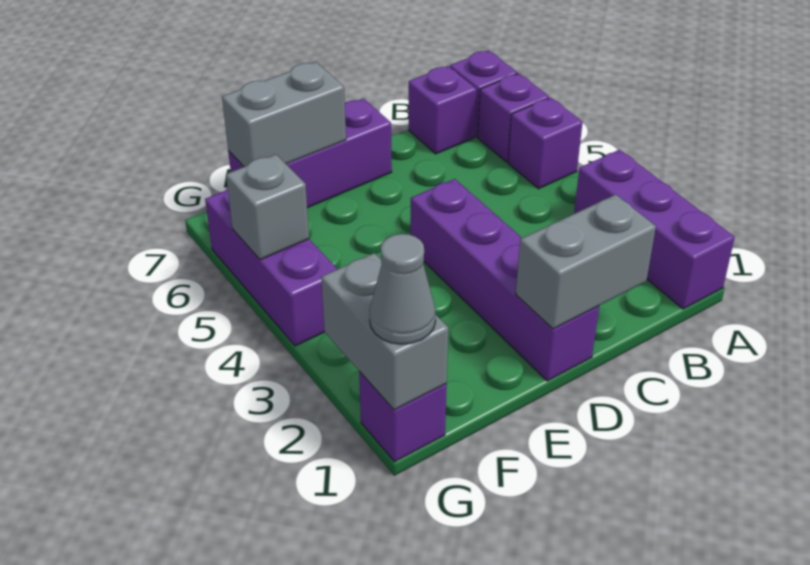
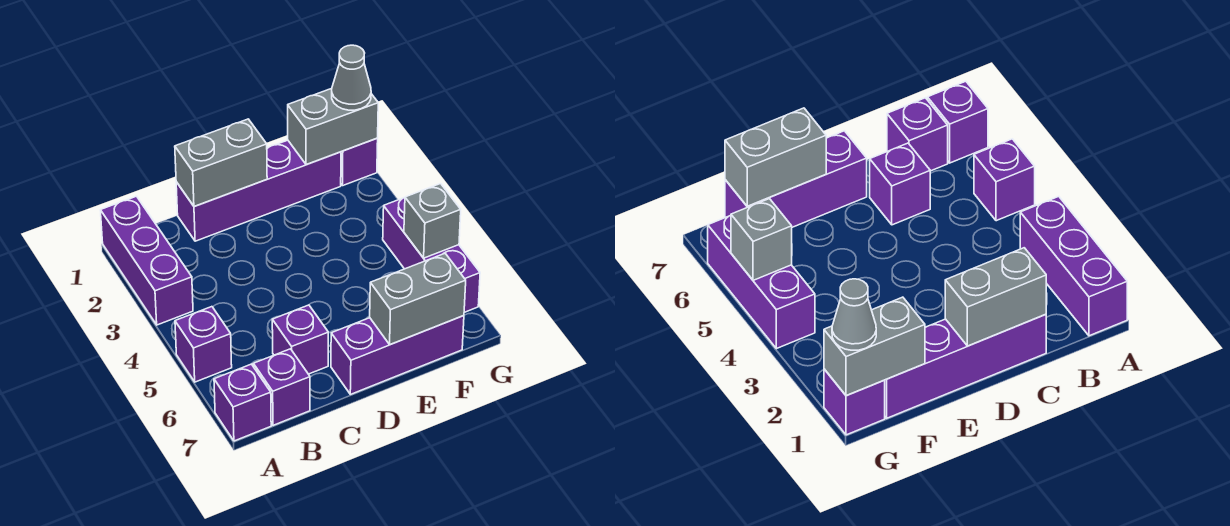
purple brick A6 level 1 -> purple brick C6 level 1
purple brick D1:D4 level 1 -> purple brick C1:F1 level 1
grey brick G1:G2 level 2 -> grey brick F1:G1 level 2

